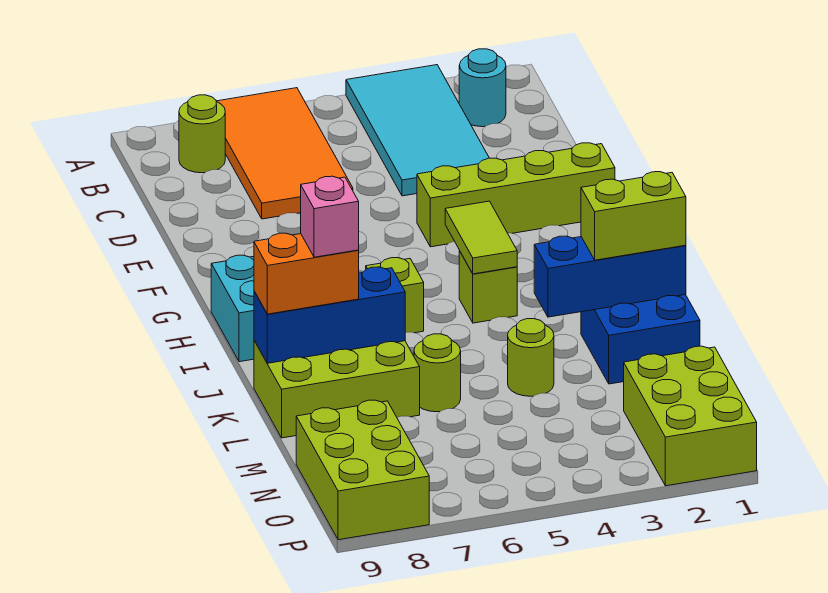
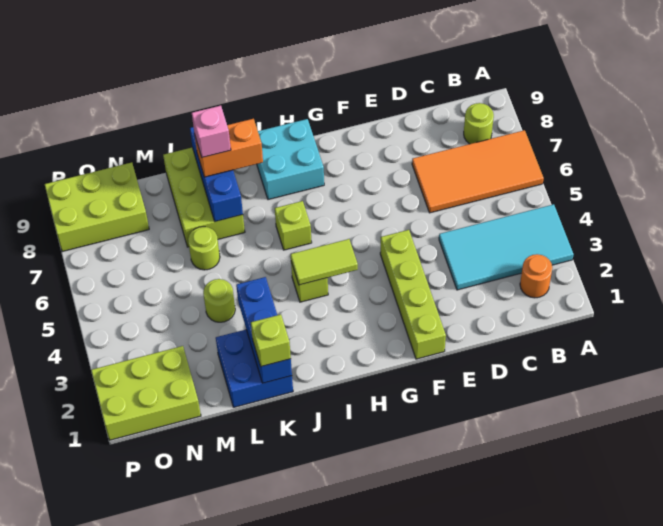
cyan round brick B2 level 1 -> orange round brick B2 level 1
lime brick K1:K2 level 3 -> lime brick K1 level 3
orange brick K8:K9 level 3 -> orange brick J8:K8 level 3

